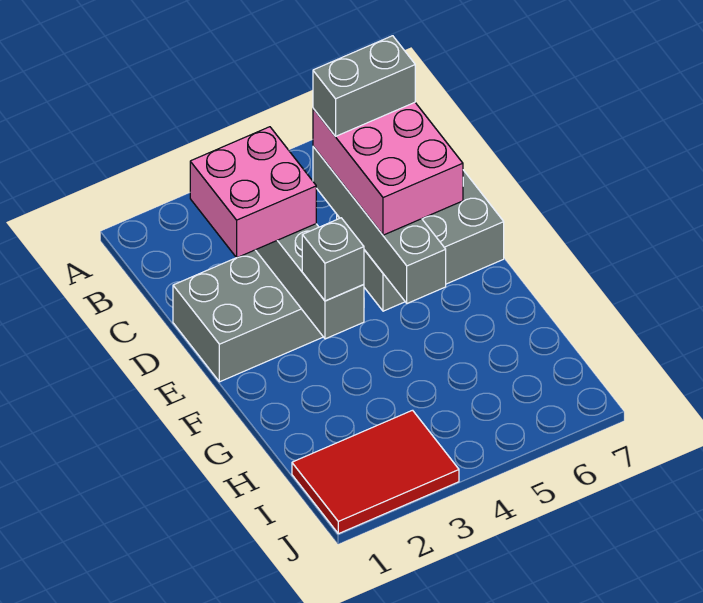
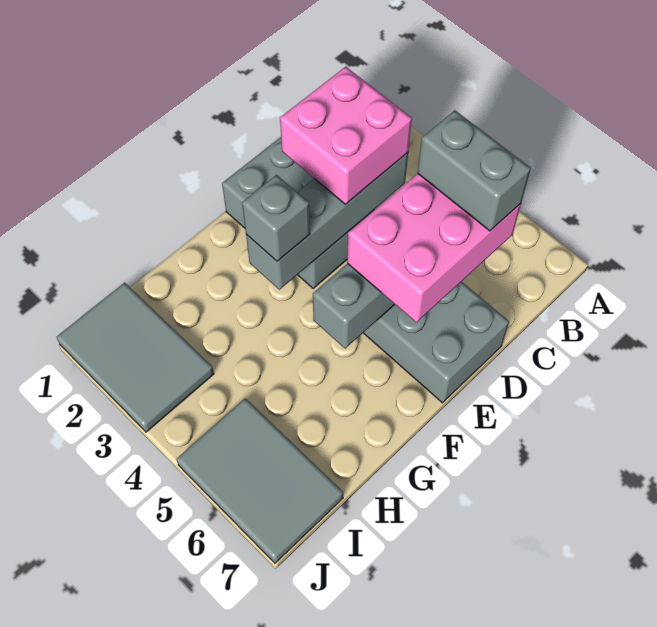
red tile I1:J3 level 1 -> grey tile I1:J3 level 1
none -> grey tile I5:J7 level 1

